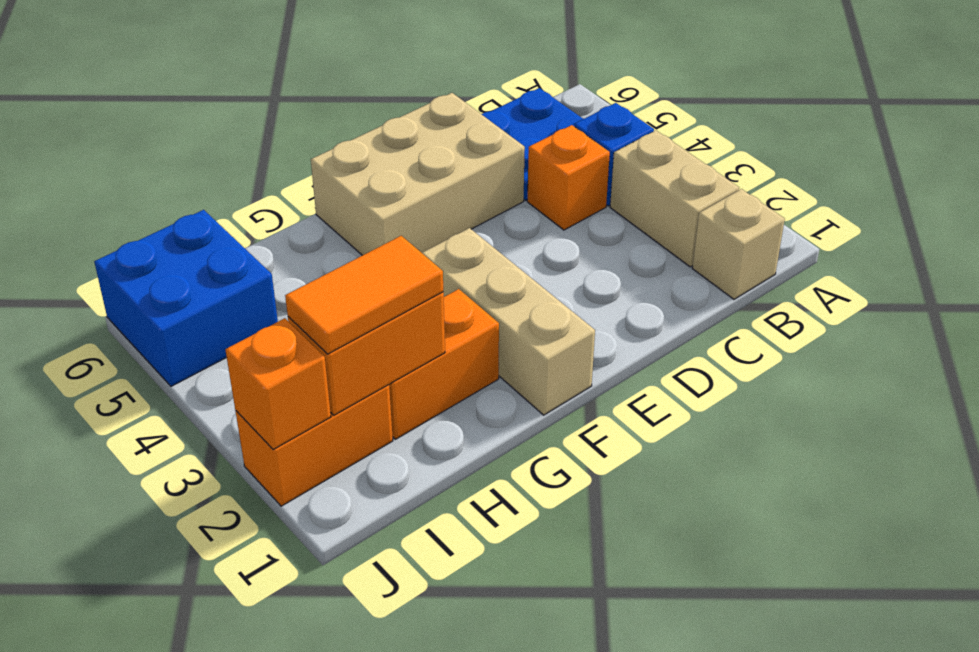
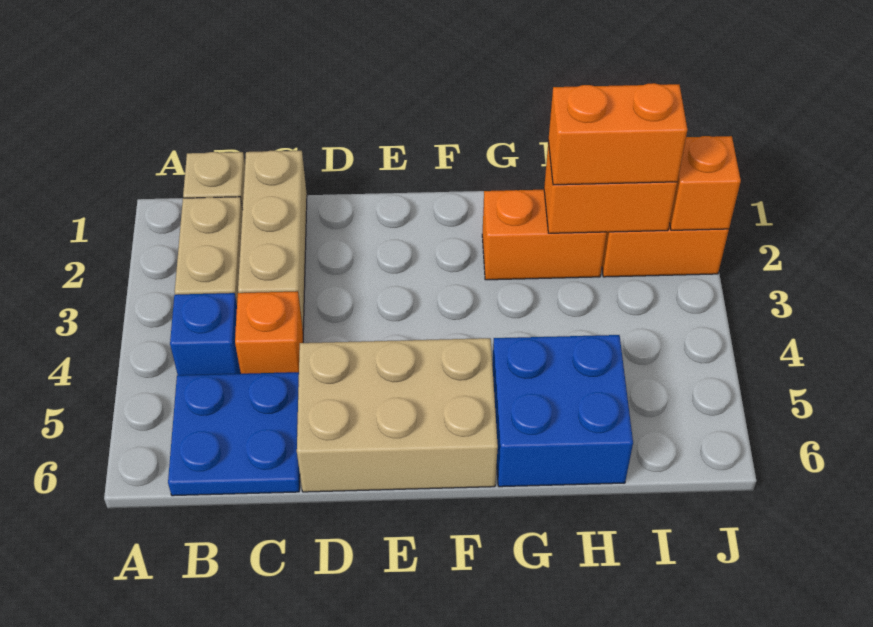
tan brick F1:F3 level 1 -> tan brick C1:C3 level 1
orange tile H2:I2 level 3 -> orange brick H2:I2 level 3
blue brick I5:J6 level 1 -> blue brick G5:H6 level 1

